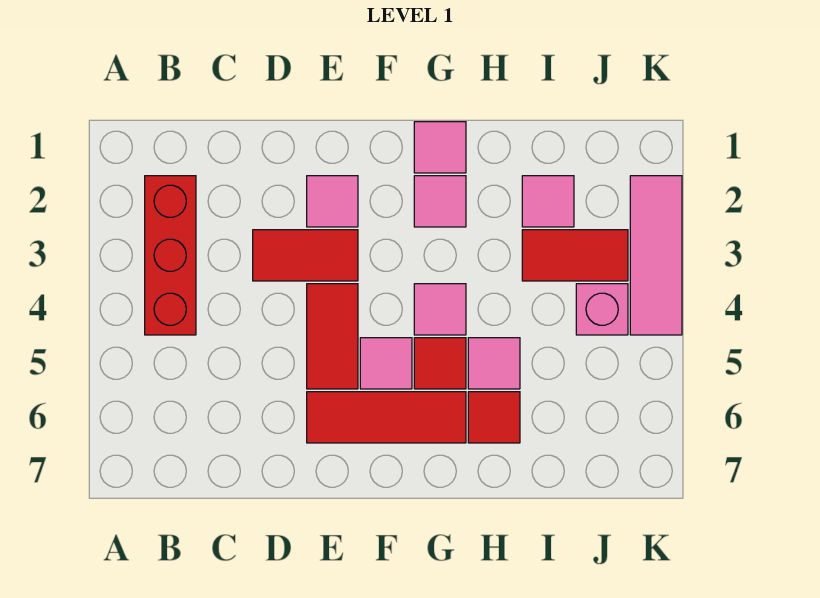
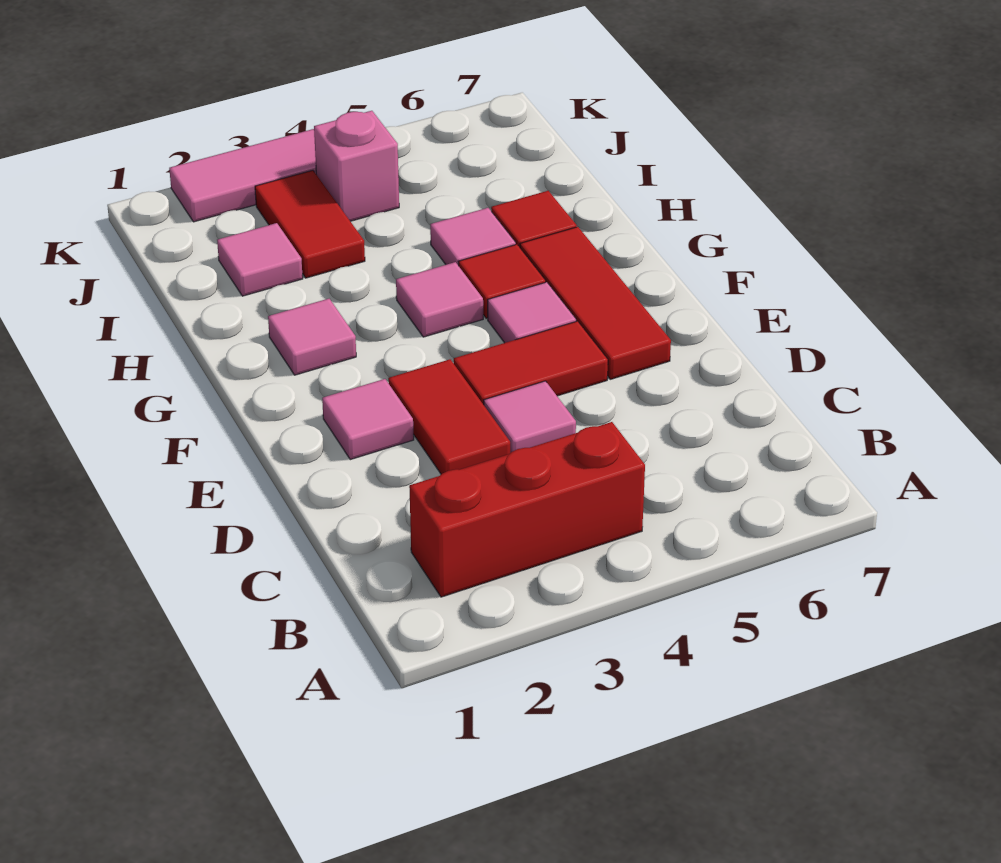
pink tile G1 level 1 -> pink tile D4 level 1

